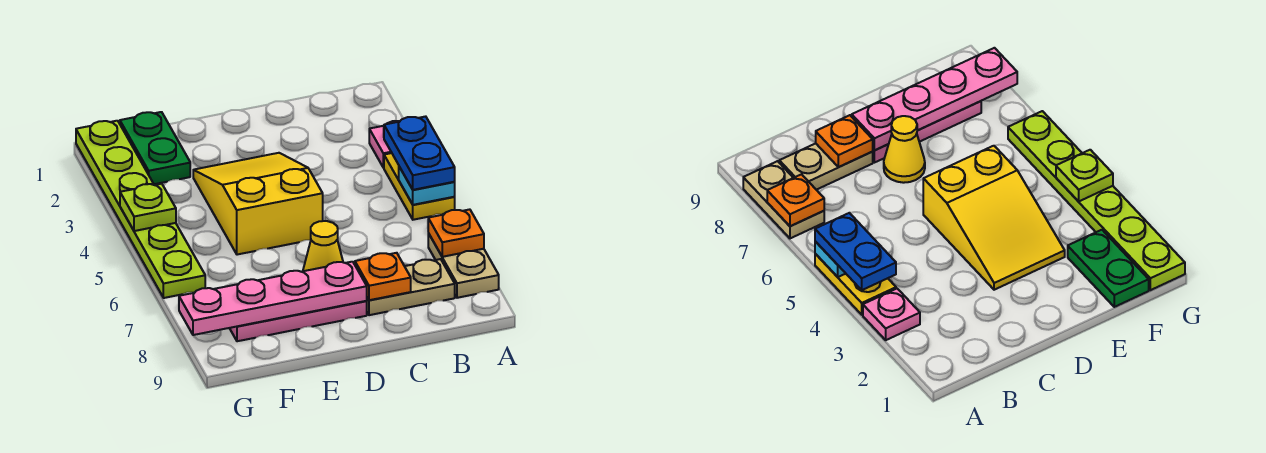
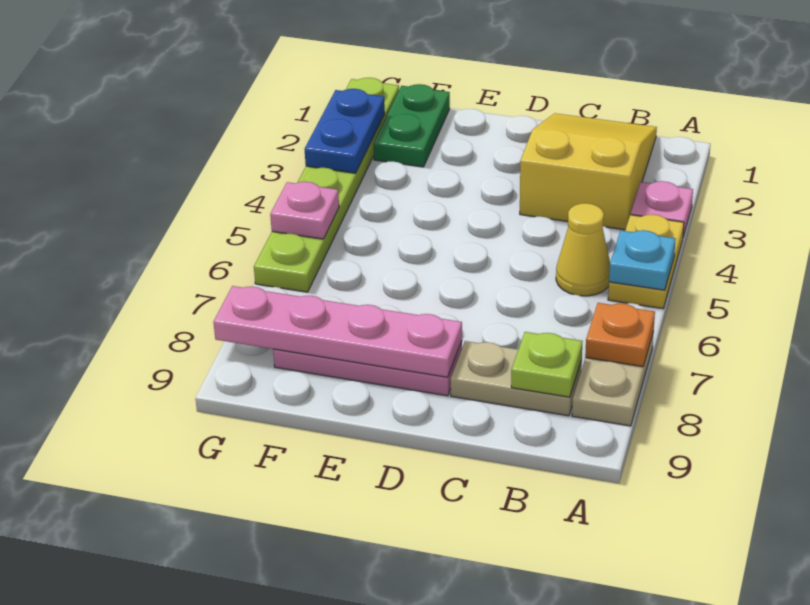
blue plate A4:A5 level 3 -> blue plate G2:G3 level 2
orange plate C8 level 2 -> none
yellow slope D3:E5 level 1 top 5 -> yellow slope B1:C3 level 1 top 3
yellow cone D7 level 1 -> yellow cone B5 level 1
lime plate G4 level 2 -> lime plate B8 level 2
none -> pink plate G5 level 2

